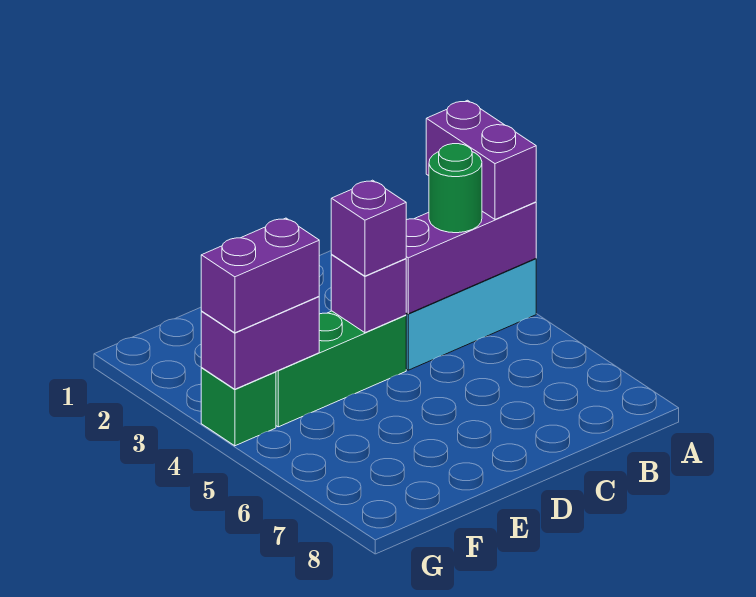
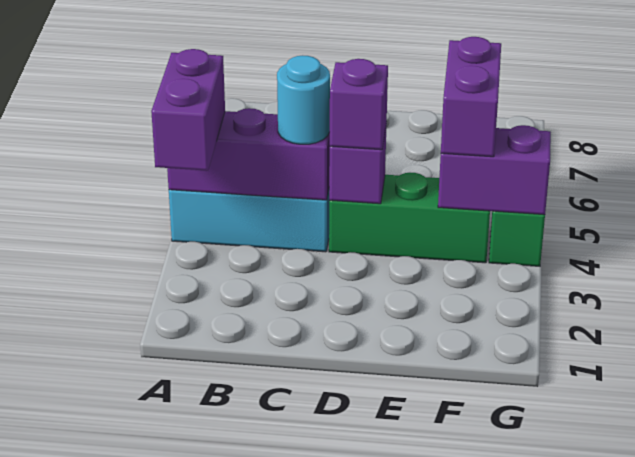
green round brick B4 level 3 -> none
none -> cyan round brick C4 level 3
purple brick F4:G4 level 3 -> purple brick F4:F5 level 3

